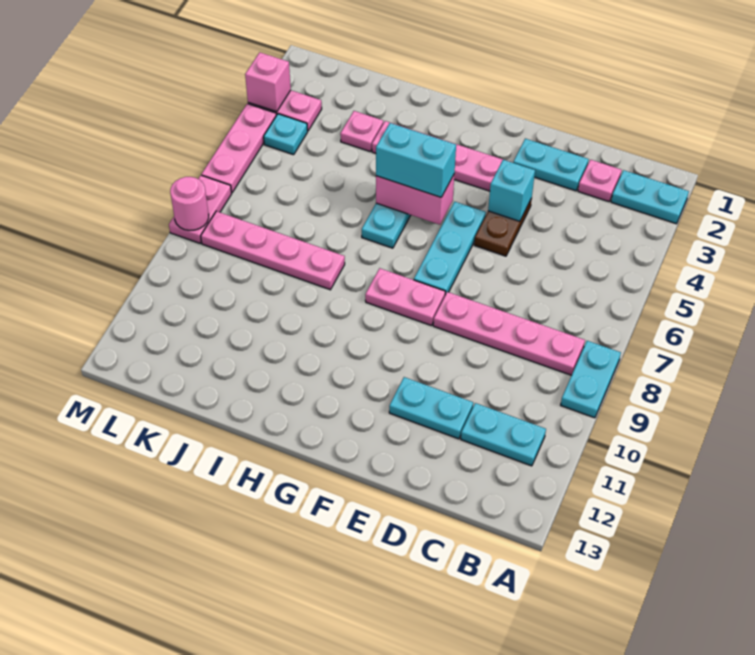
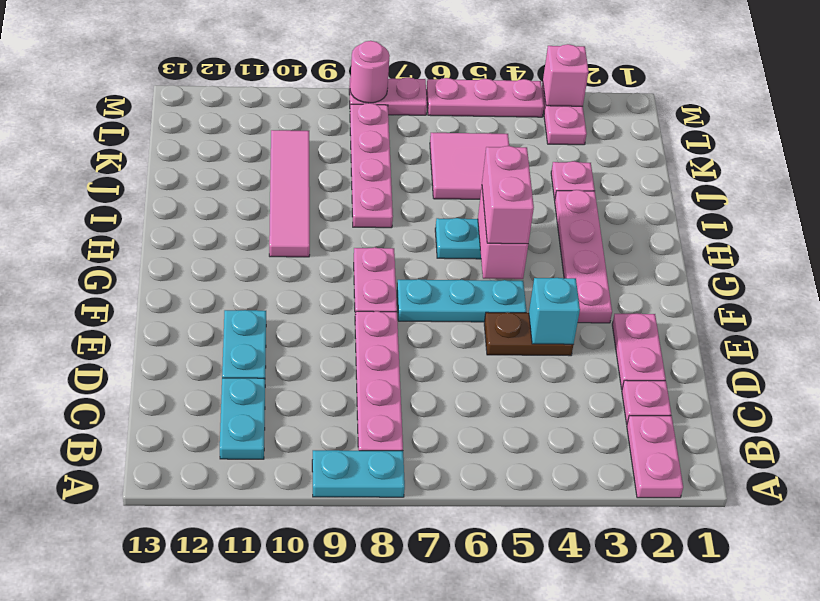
cyan plate A2:B2 level 1 -> pink plate A2:B2 level 1
cyan plate D2:E2 level 1 -> pink plate D2:E2 level 1
cyan brick G5:H5 level 3 -> pink brick G5:H5 level 3
none -> pink tile H10:K10 level 1
none -> pink tile J5:K6 level 1
cyan plate L4 level 1 -> none

